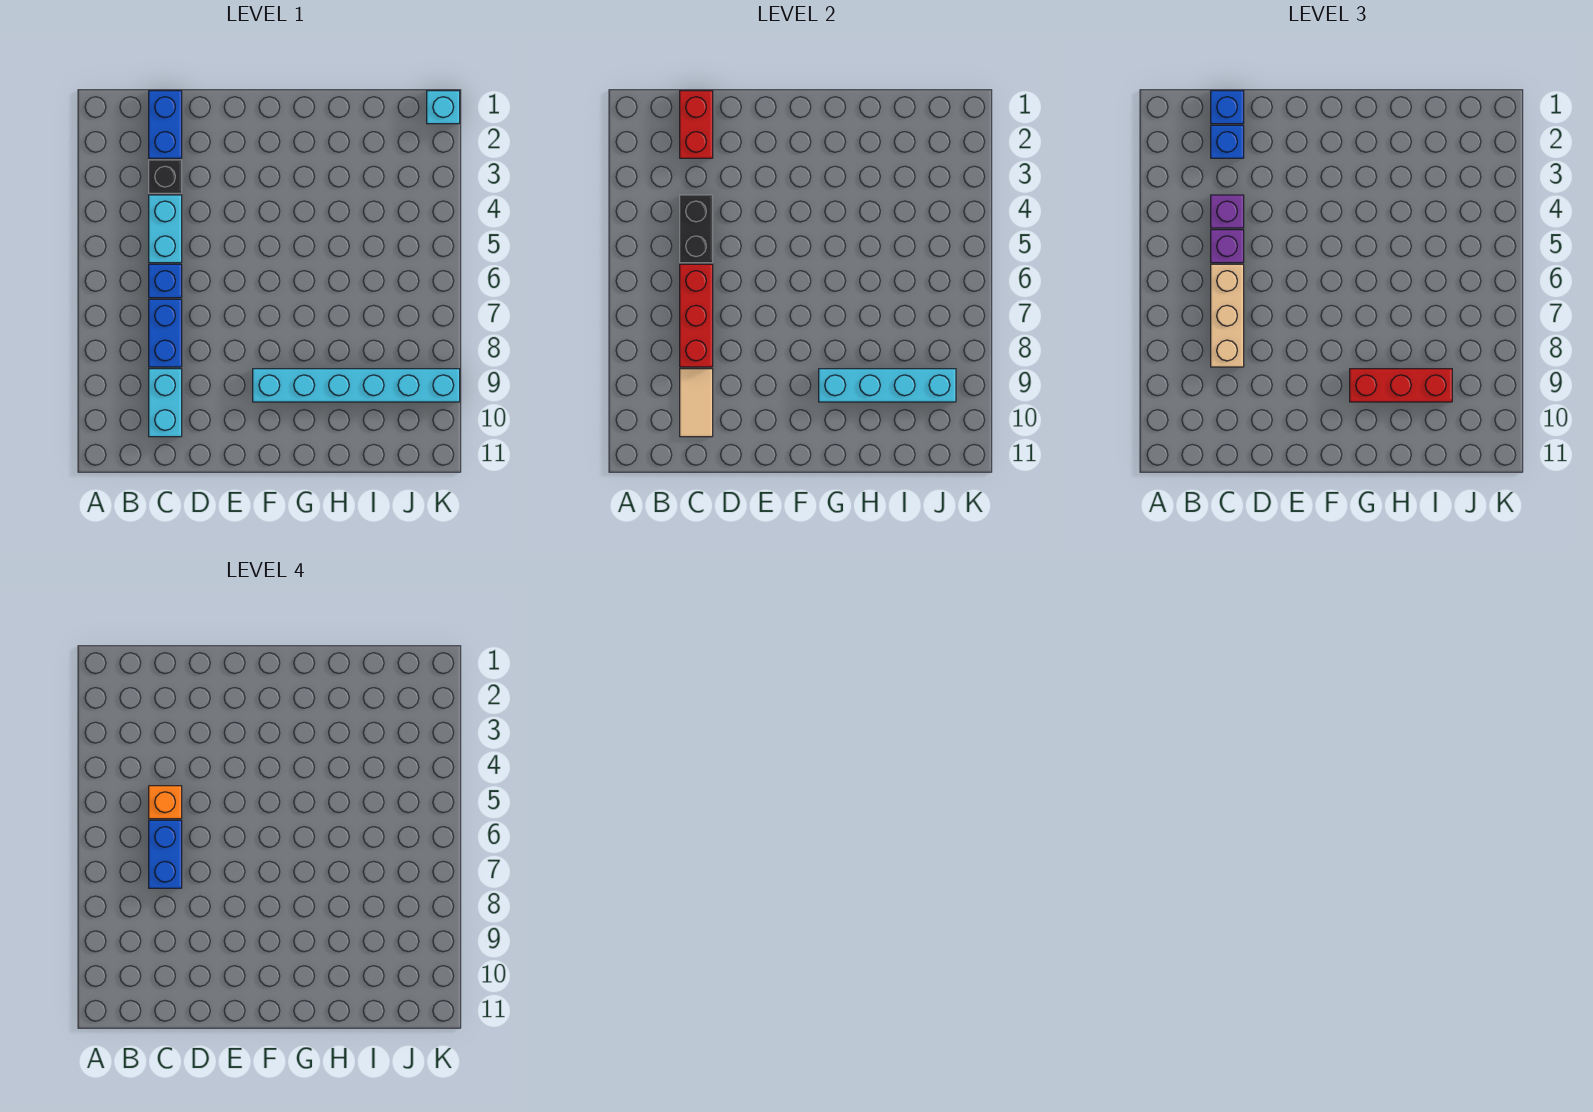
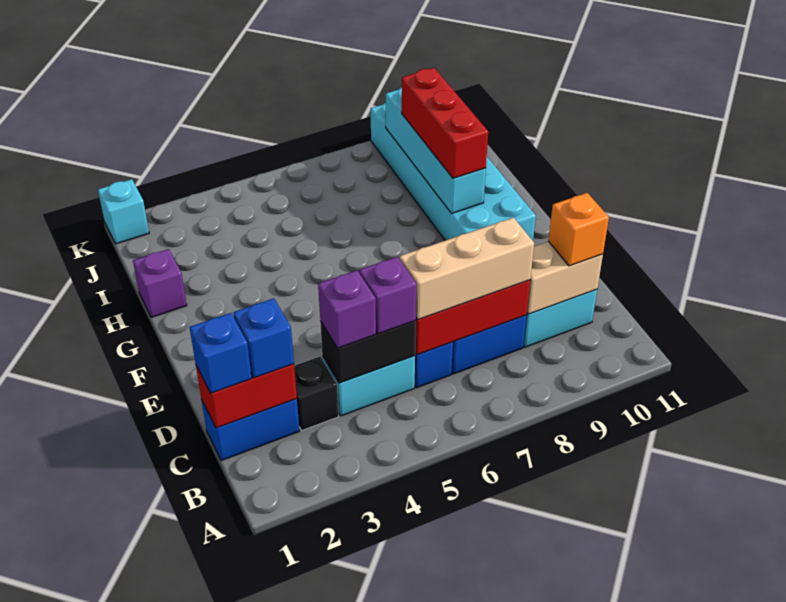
orange brick C5 level 4 -> orange brick C10 level 3
blue brick C6:C7 level 4 -> none
tan tile C9:C10 level 2 -> tan brick C9:C10 level 2
cyan brick F9:K9 level 1 -> cyan brick F9:K10 level 1
none -> purple brick H1 level 1

